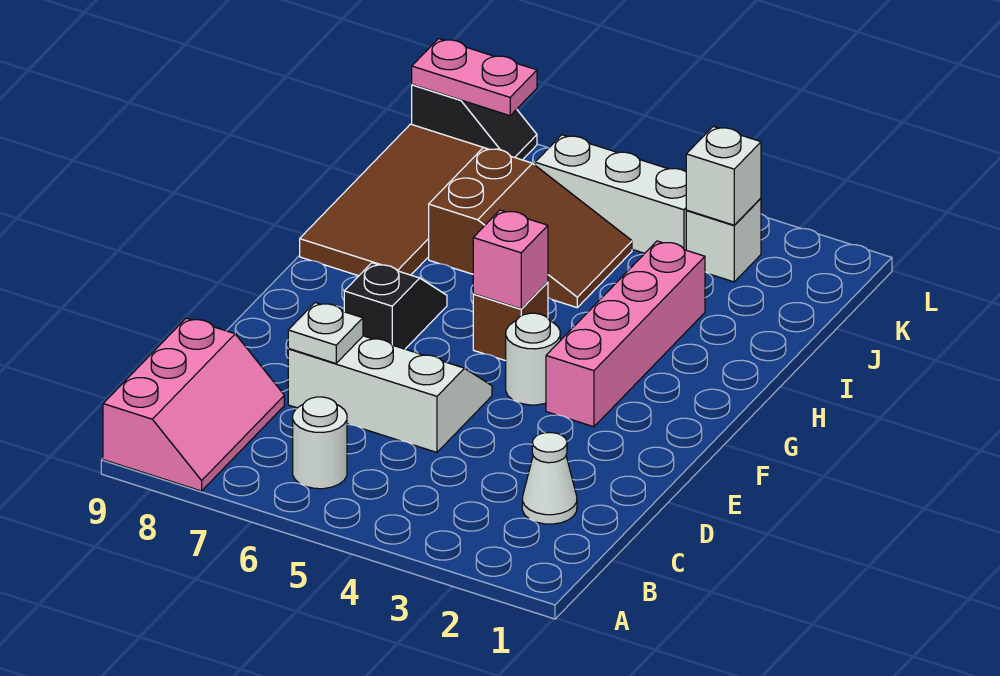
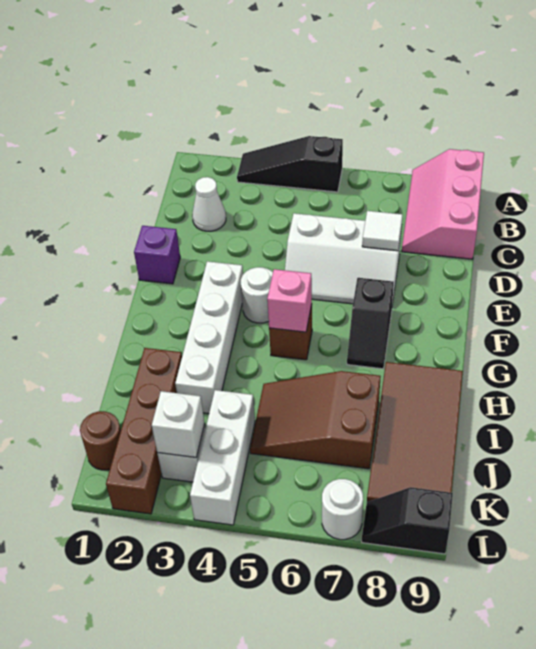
none -> black slope A3:A5 level 1 top 5
white round brick B6 level 1 -> white round brick L7 level 1
white plate D7 level 2 -> white tile D7 level 2
none -> purple brick E1 level 1
pink brick F3:I3 level 1 -> white brick F3:I3 level 1
none -> brown brick I2:L2 level 1
none -> brown round brick K1 level 1
white brick K4:K6 level 1 -> white brick J4:L4 level 1
pink plate L8:L9 level 2 -> none

